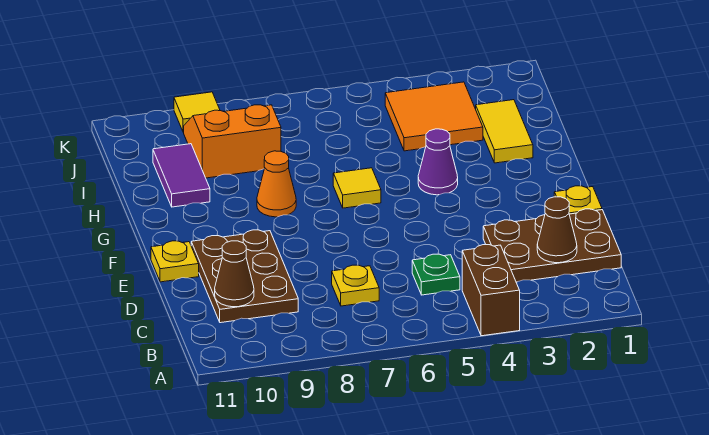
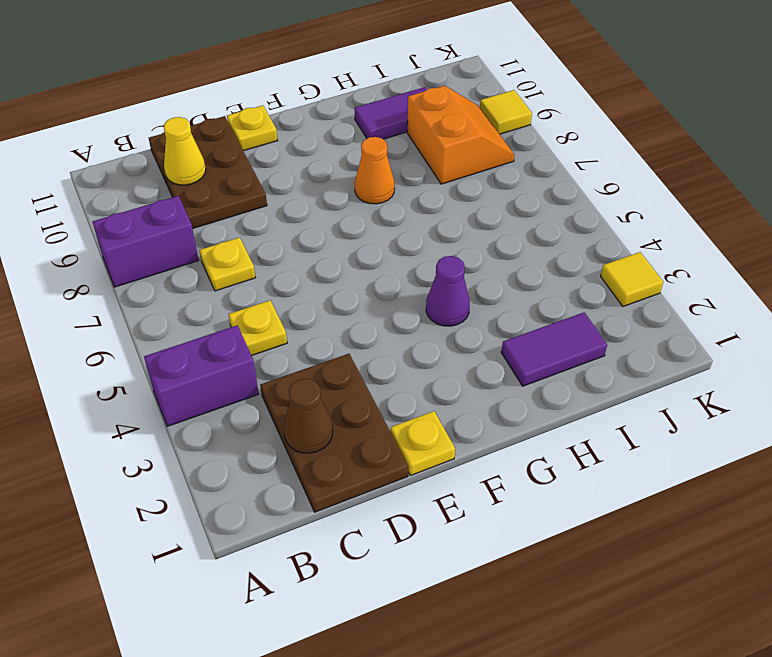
brown brick A4:B4 level 1 -> purple brick A4:B4 level 1
none -> purple brick A8:B8 level 1
green plate C5 level 1 -> yellow plate C5 level 1
brown plate C9:E10 level 1 -> brown plate C9:D11 level 1
brown cone C10 level 2 -> yellow cone C10 level 2
yellow tile G6 level 1 -> yellow tile K3 level 1
yellow tile H2:I2 level 1 -> purple tile H2:I2 level 1
orange tile I3:J4 level 1 -> none

